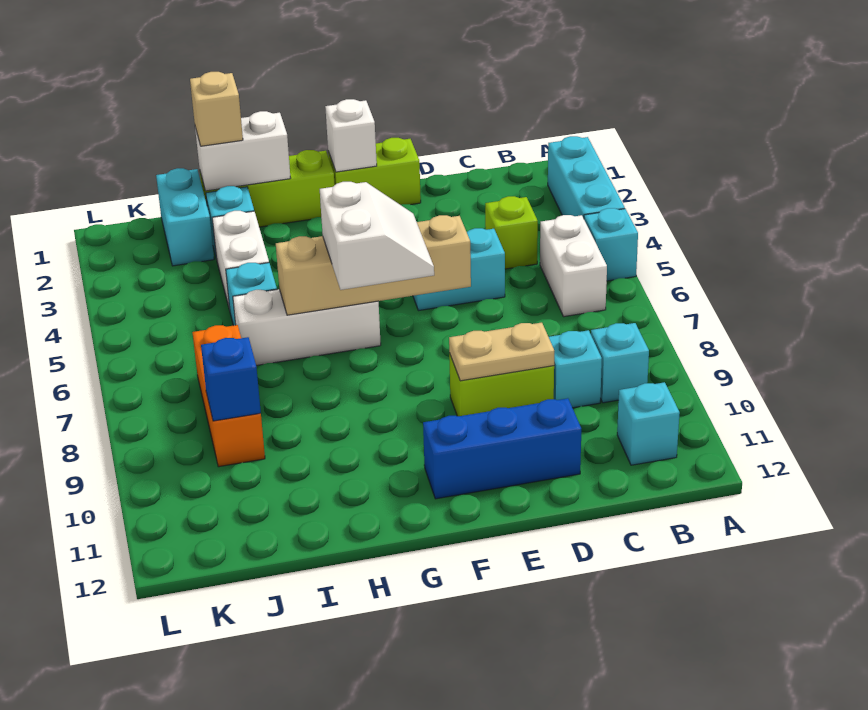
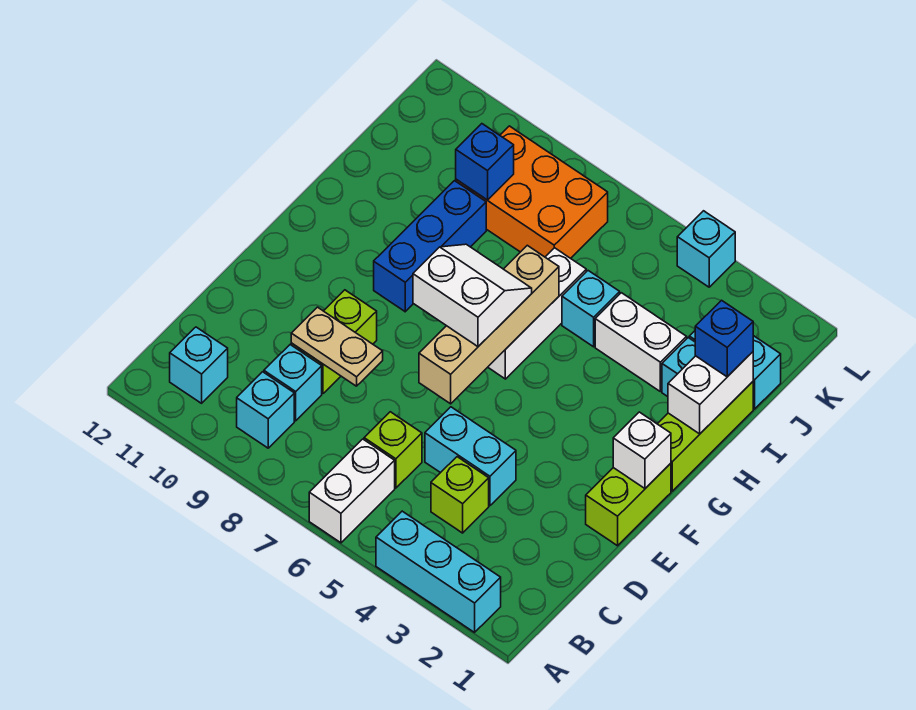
cyan brick A5 level 1 -> cyan brick L4 level 1
white brick B5:B6 level 1 -> white brick A6:B6 level 1
none -> lime brick C6 level 1
cyan brick D5:E5 level 1 -> cyan brick D4:D5 level 1
tan plate D9:E9 level 2 -> tan plate D8:D9 level 2
blue brick D11:F11 level 1 -> blue brick G9:I9 level 1
white slope F6:G7 level 3 top G -> white slope F6:G7 level 3 top F
tan brick I1 level 3 -> blue brick I1 level 3
orange brick J7:J9 level 1 -> orange brick J7:K9 level 1

